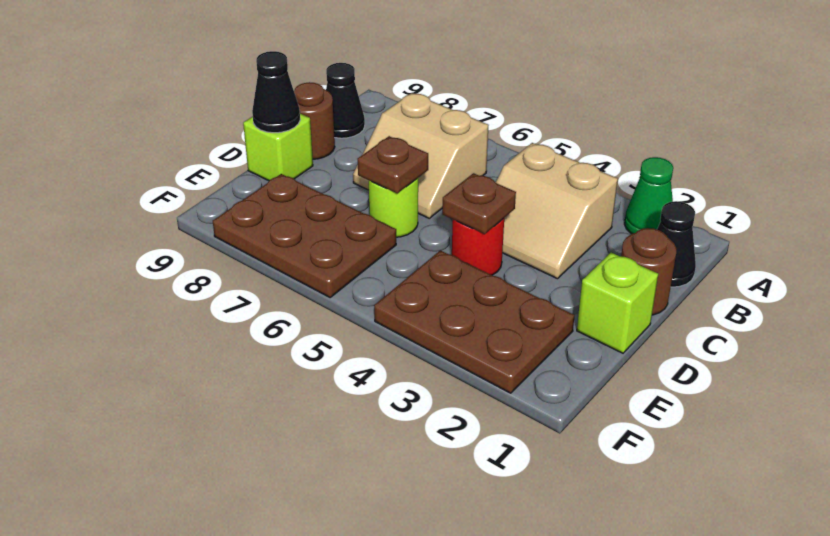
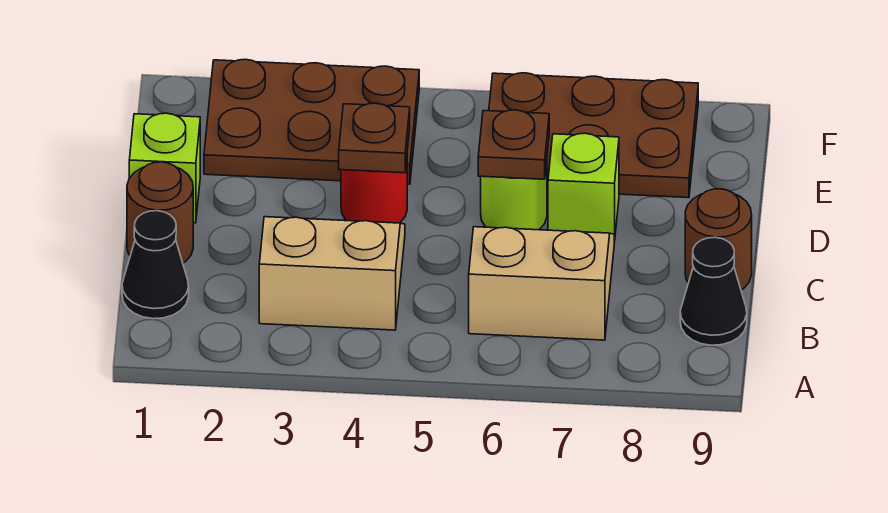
green cone A2 level 1 -> none
lime brick D9 level 1 -> lime brick D7 level 1
black cone D9 level 2 -> none

